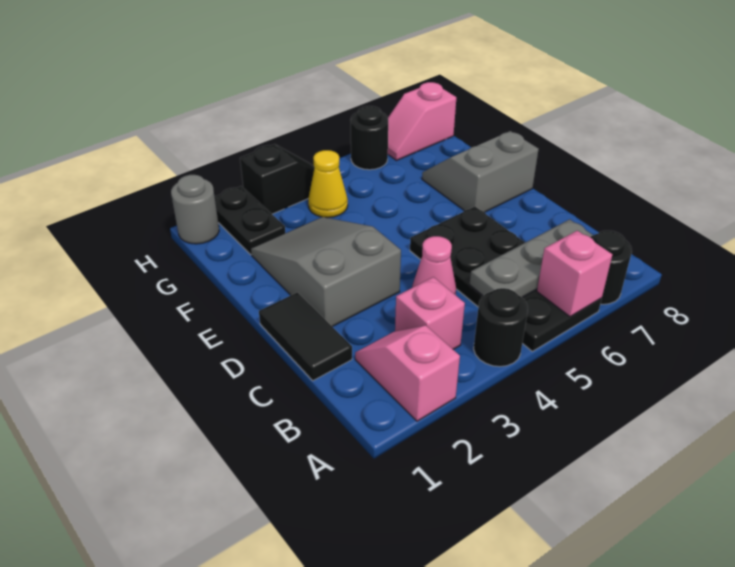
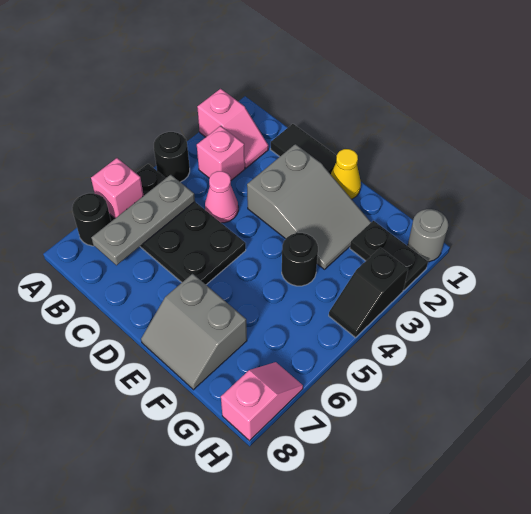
grey slope E7:F8 level 1 top E -> grey slope E7:F8 level 1 top 7
yellow cone G4 level 1 -> yellow cone E1 level 1
black round brick H6 level 1 -> black round brick F4 level 1

